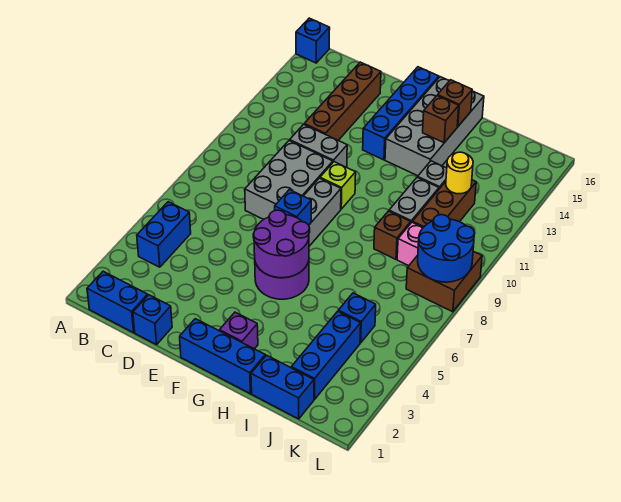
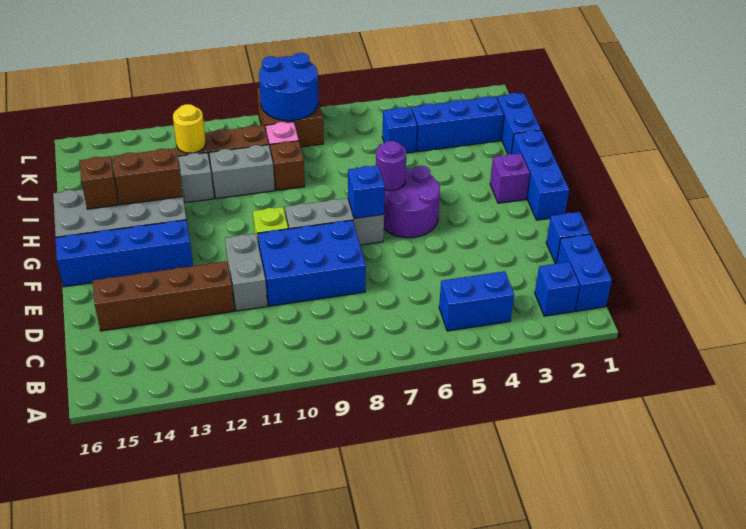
blue brick A16 level 1 -> blue brick B2 level 1
grey brick D8:E10 level 1 -> blue brick D8:E10 level 1
purple round brick F5:G6 level 2 -> purple round brick G6 level 2
brown brick H14 level 2 -> brown brick H13:H14 level 2

